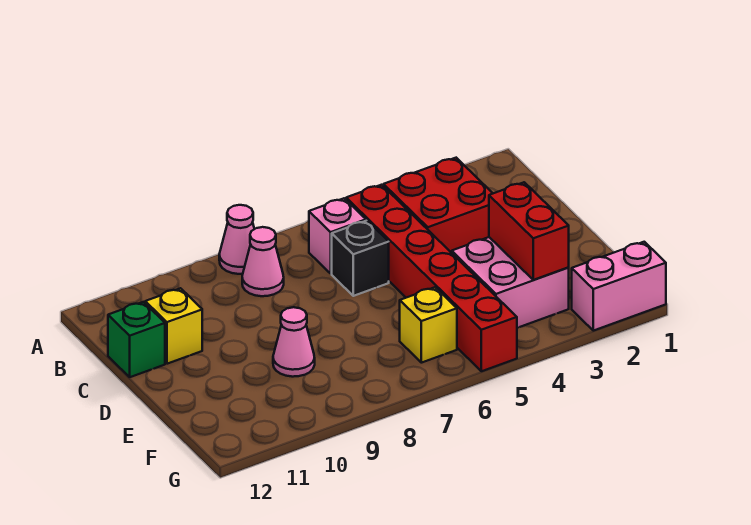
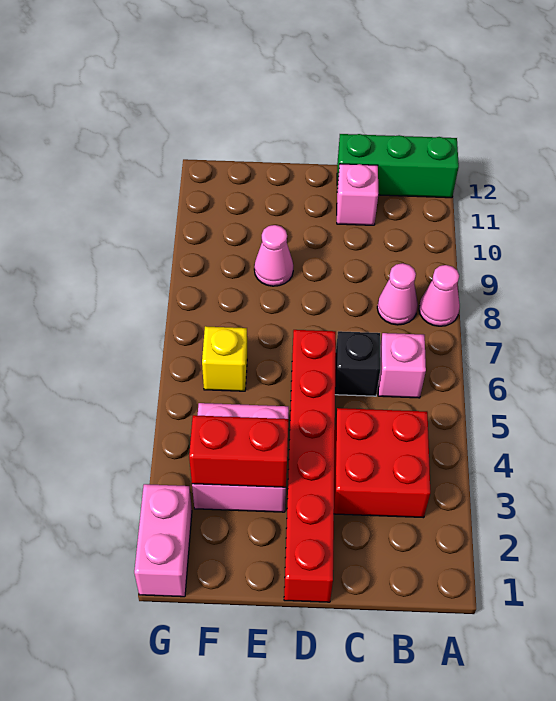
red brick B5:G5 level 1 -> red brick D1:D6 level 1
yellow brick C11 level 1 -> pink brick C11 level 1
green brick C12 level 1 -> green brick A12:C12 level 1

